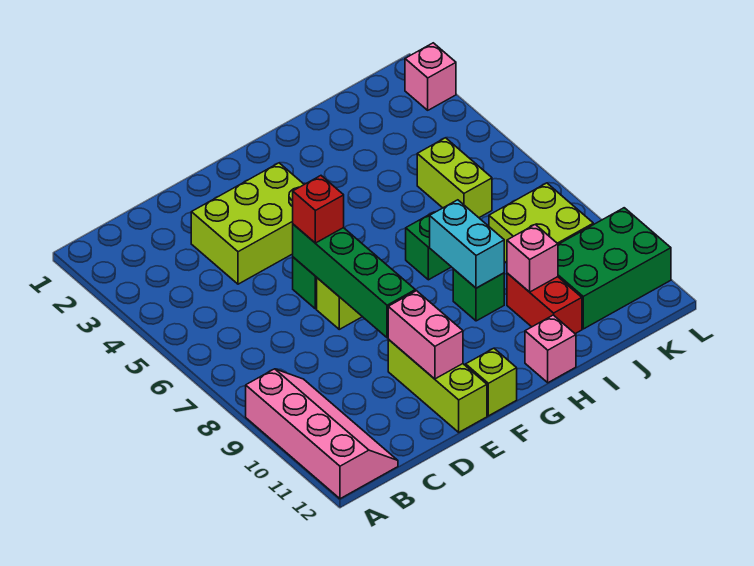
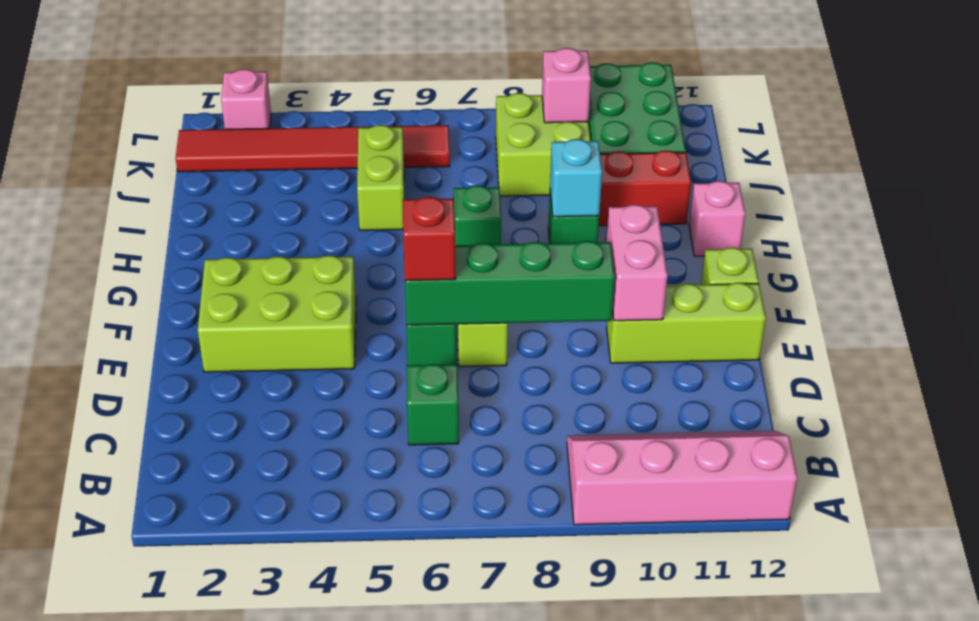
none -> green brick C6 level 1
lime brick D3:F4 level 1 -> lime brick E2:F4 level 1
pink brick E10:E11 level 2 -> pink brick E10:F10 level 2
cyan brick H8:H9 level 2 -> cyan brick H9 level 2
pink brick I10 level 2 -> pink brick K9 level 2
lime brick J5:J6 level 1 -> lime brick I5:J5 level 1
none -> red tile K1:K6 level 1

